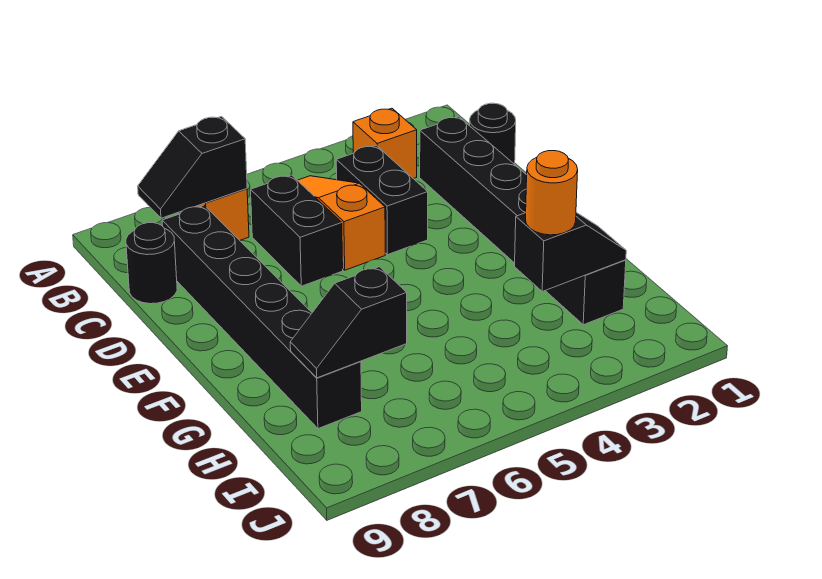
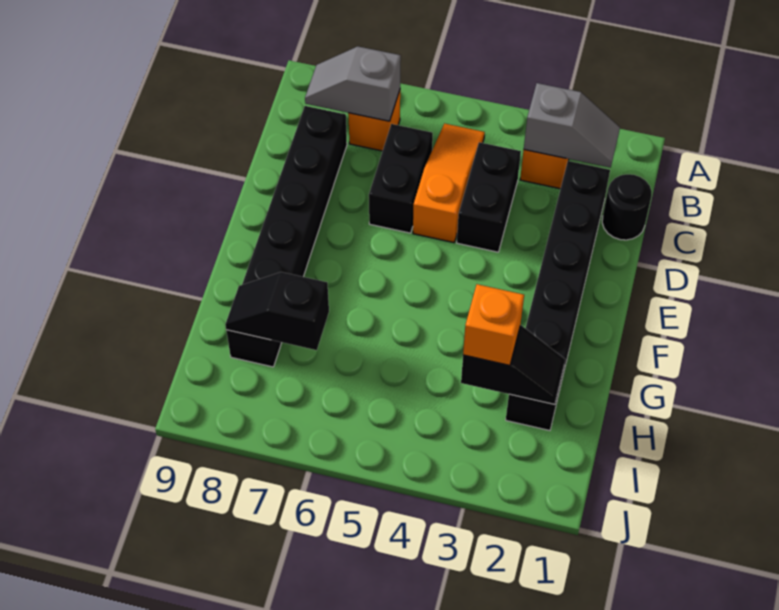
none -> grey slope B2:B3 level 2 top 3
black slope B7:B8 level 2 top 7 -> grey slope B7:B8 level 2 top 7
black round brick C9 level 1 -> none
orange round brick H3 level 3 -> orange brick H3 level 3

